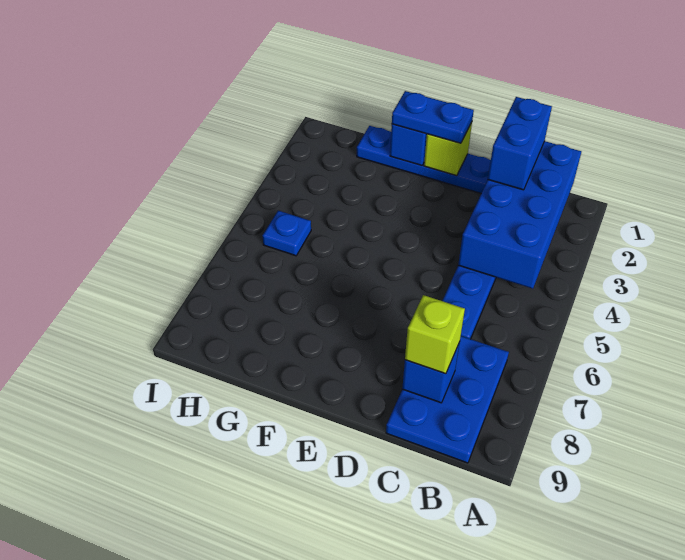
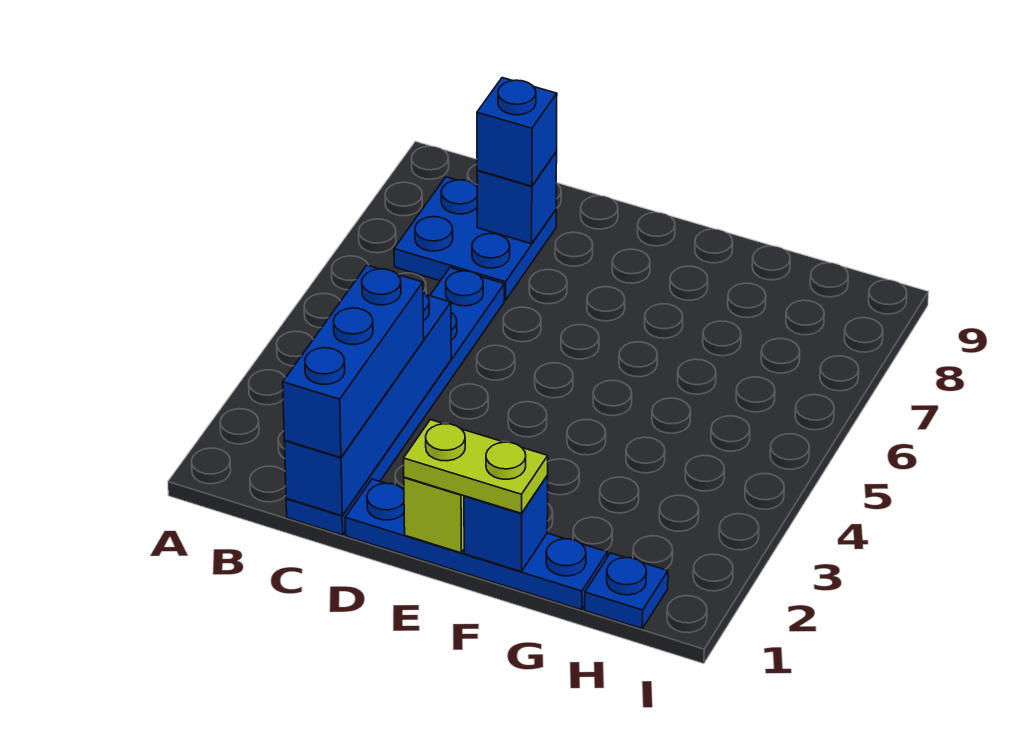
blue brick B1:C4 level 2 -> blue brick C1:C4 level 2
blue plate B7:C9 level 1 -> blue plate B7:C8 level 1
blue brick C1:C2 level 3 -> blue brick C1:C3 level 3
lime brick C8 level 3 -> blue brick C8 level 3
blue plate E1:F1 level 3 -> lime plate E1:F1 level 3
blue plate H5 level 1 -> blue plate H1 level 1

